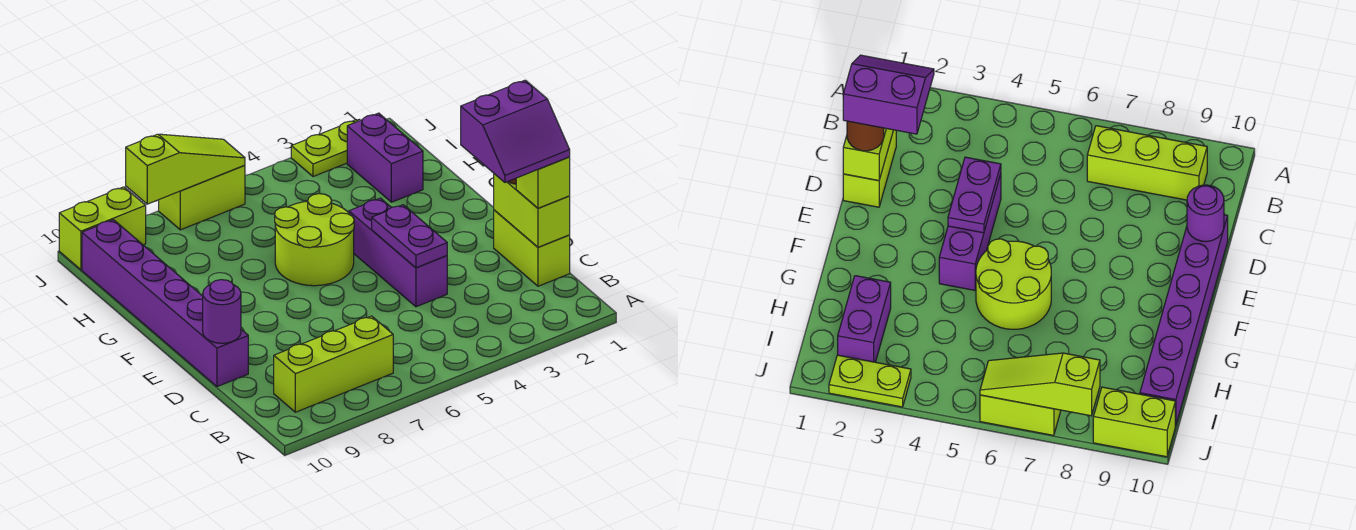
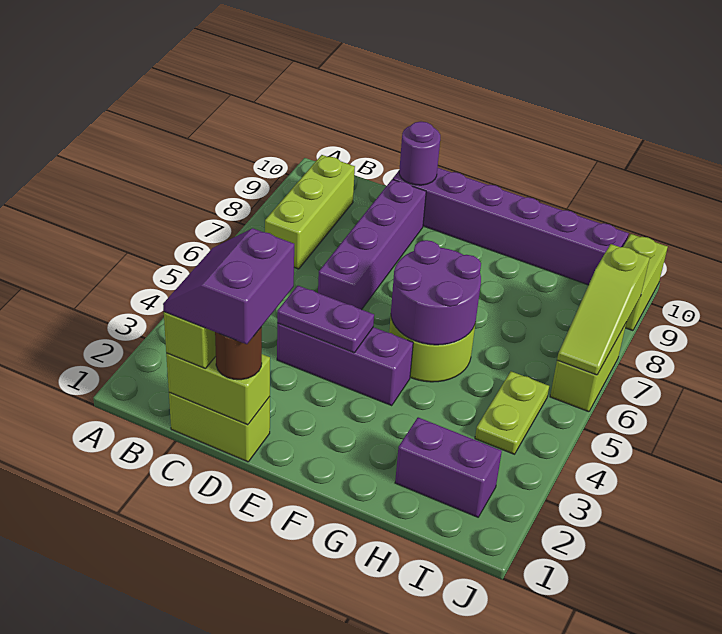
none -> purple brick D6:D9 level 1
none -> purple round brick F5:G6 level 2
lime plate J2:J3 level 1 -> lime plate I4:I5 level 1

